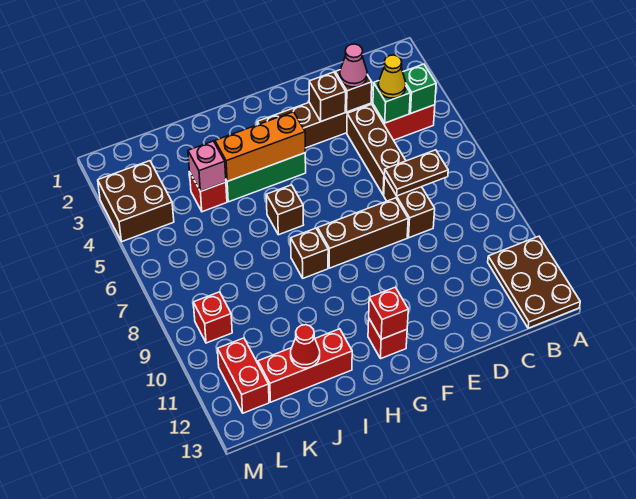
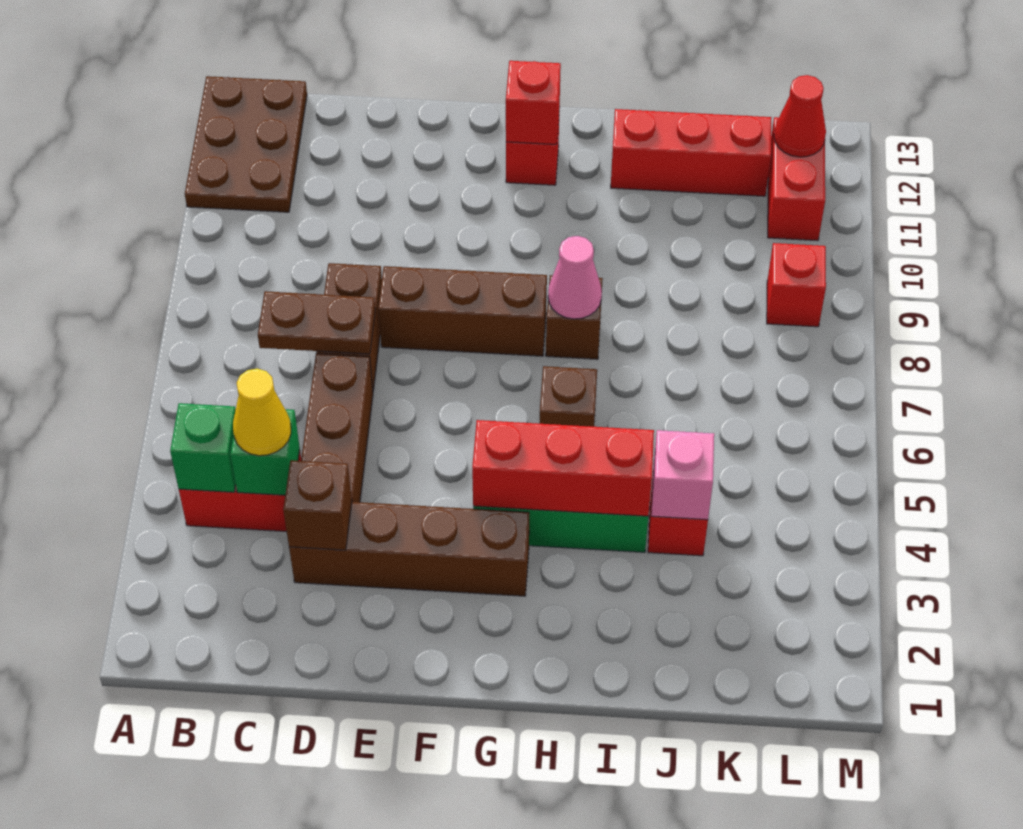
pink cone D3 level 3 -> pink cone H8 level 2
brown brick E3 level 2 -> none
orange brick G4:I4 level 2 -> red brick G4:I4 level 2
red cone J12 level 2 -> red cone L12 level 2
brown brick L3:M4 level 1 -> none

